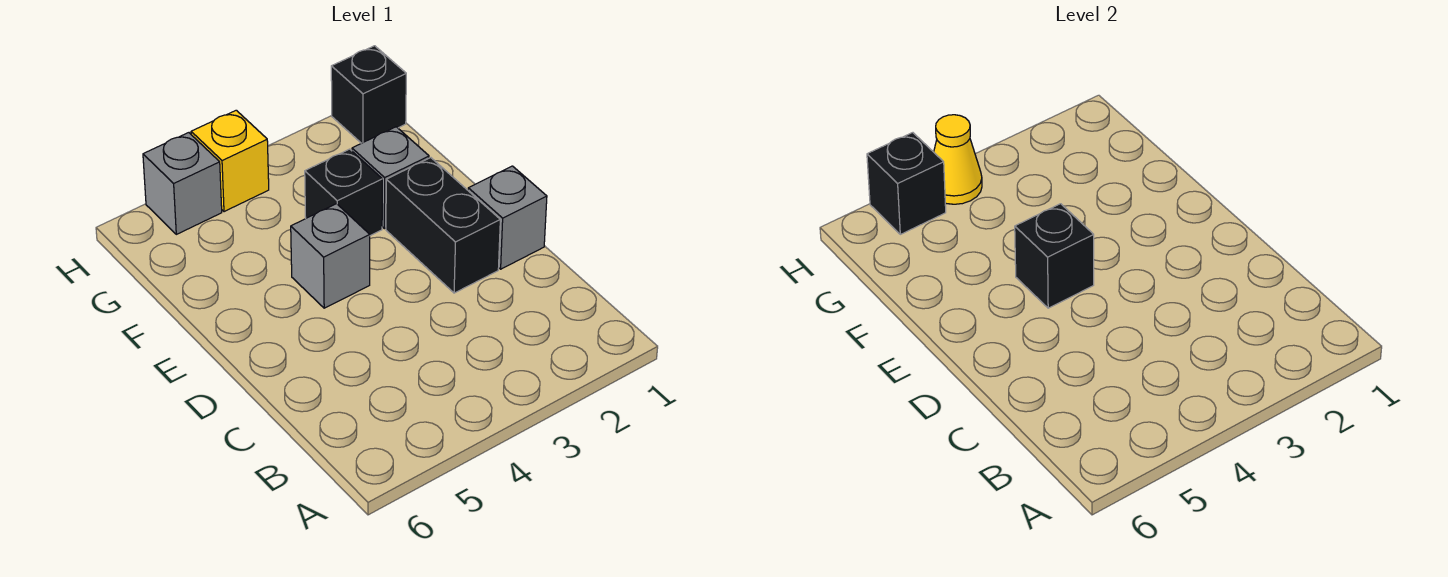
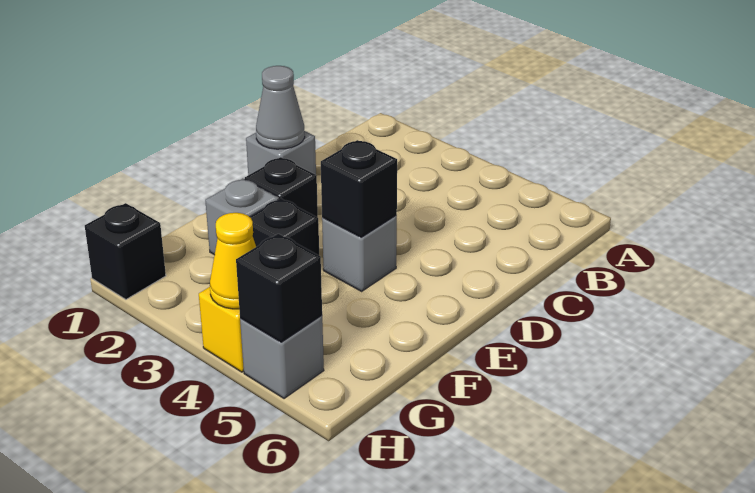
none -> grey cone D1 level 2
black brick D2:E2 level 1 -> black brick E2 level 1

